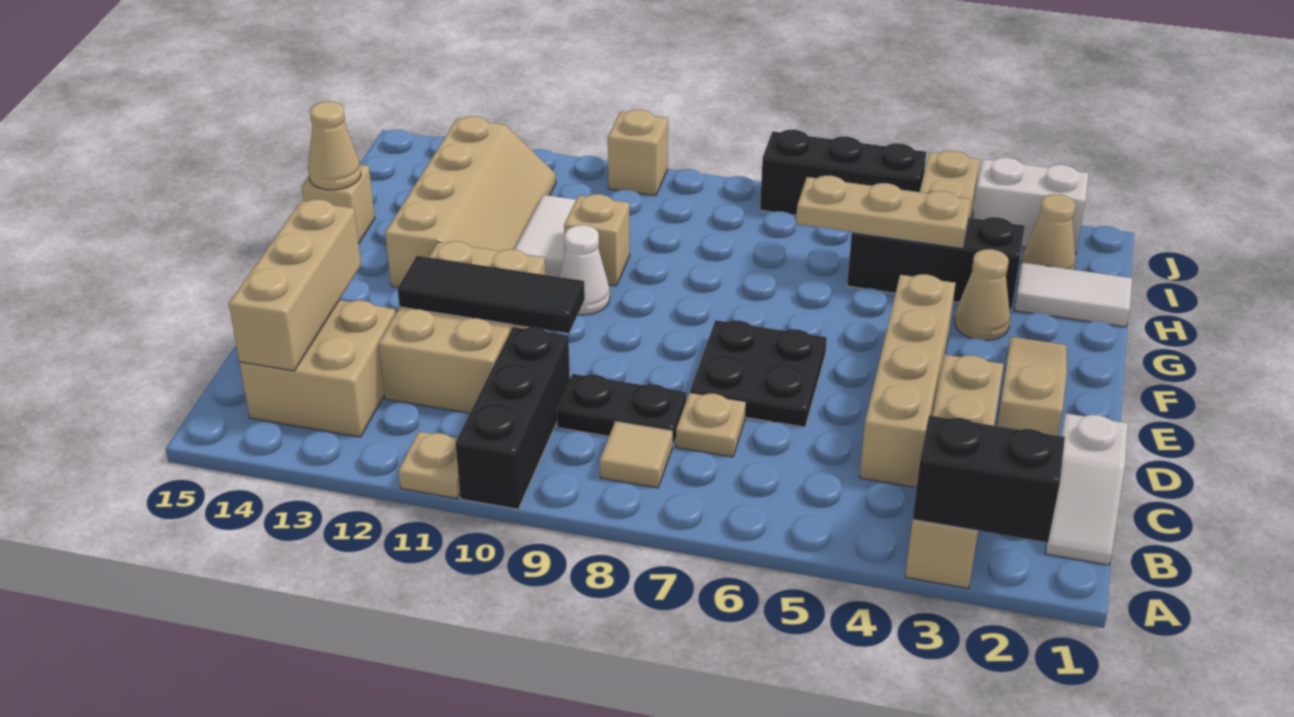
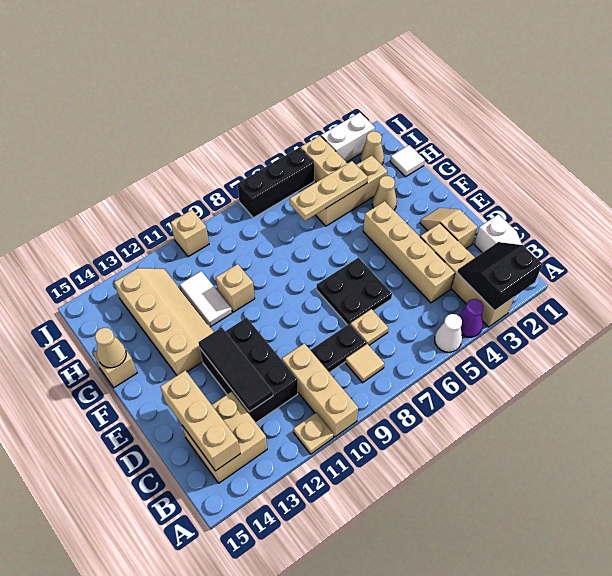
none -> purple cone A4 level 1
black brick A10:C10 level 1 -> tan brick A10:C10 level 1
tan brick C11:E12 level 1 -> black brick C11:E12 level 1
tan slope D2:F2 level 1 top D -> tan slope D2:E2 level 1 top D
black tile D10:D12 level 2 -> black tile C12:E12 level 2
white cone F10 level 1 -> white cone A5 level 1
white tile H1:H2 level 1 -> white tile H1 level 1
black brick H3:H5 level 1 -> tan brick H3:H5 level 1

